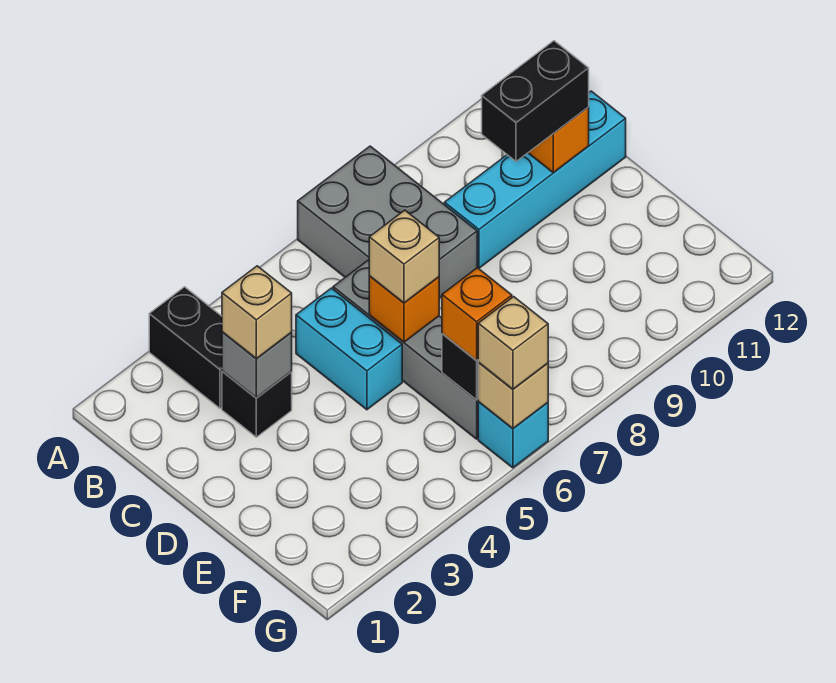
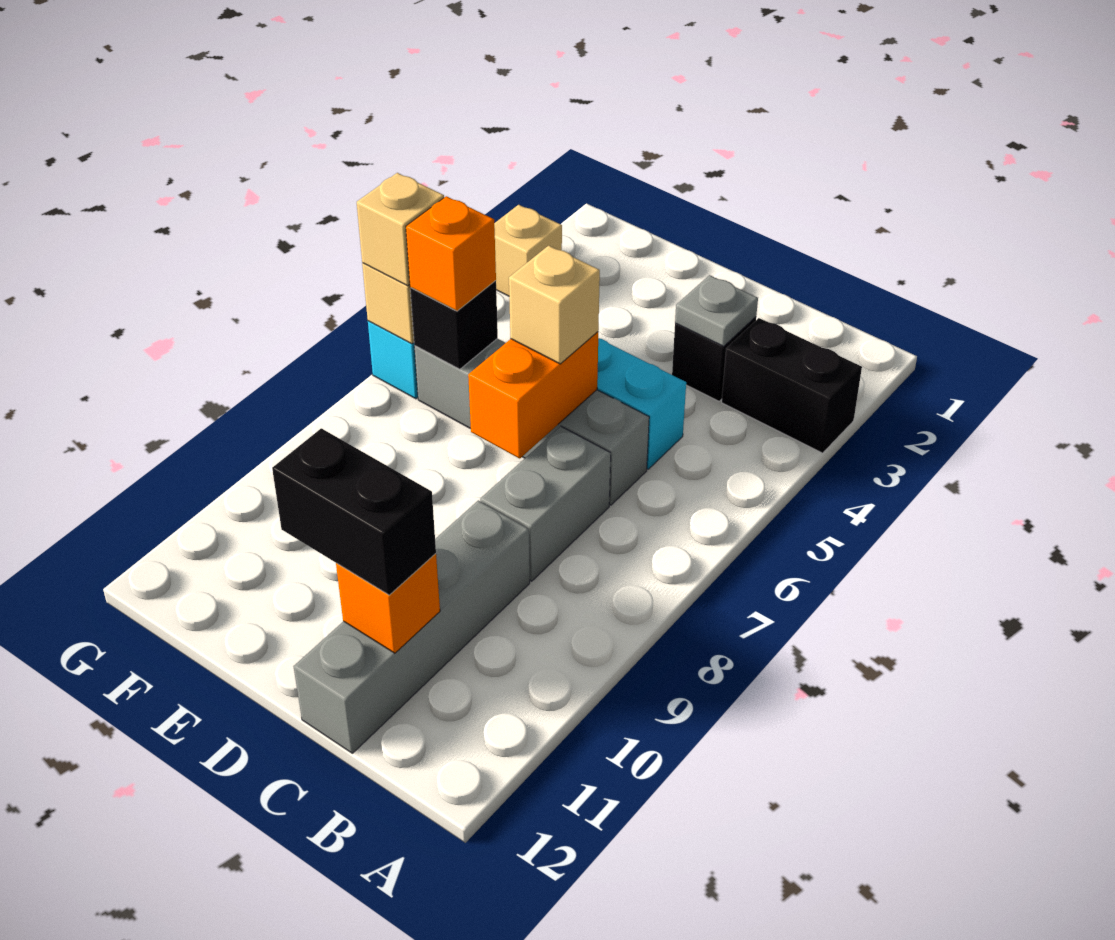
grey brick A7:C8 level 1 -> grey brick C7:C8 level 1
grey brick C3 level 2 -> grey plate C3 level 2
tan brick C3 level 3 -> tan brick G3 level 1
cyan brick C9:C12 level 1 -> grey brick C9:C12 level 1
black brick C10:C11 level 3 -> black brick C11:D11 level 3
orange brick D6 level 2 -> orange brick D6:D7 level 2

